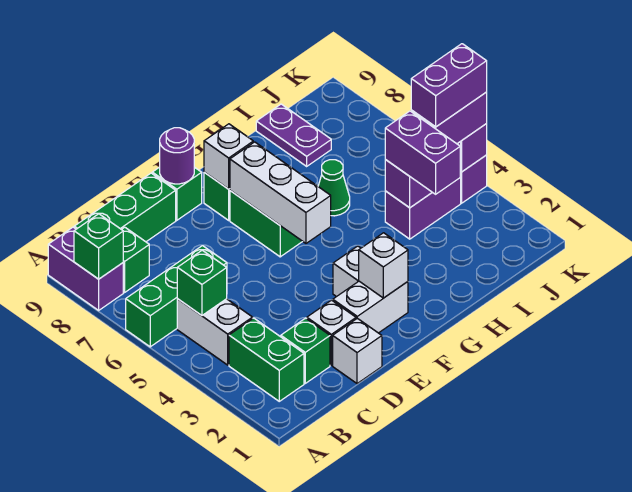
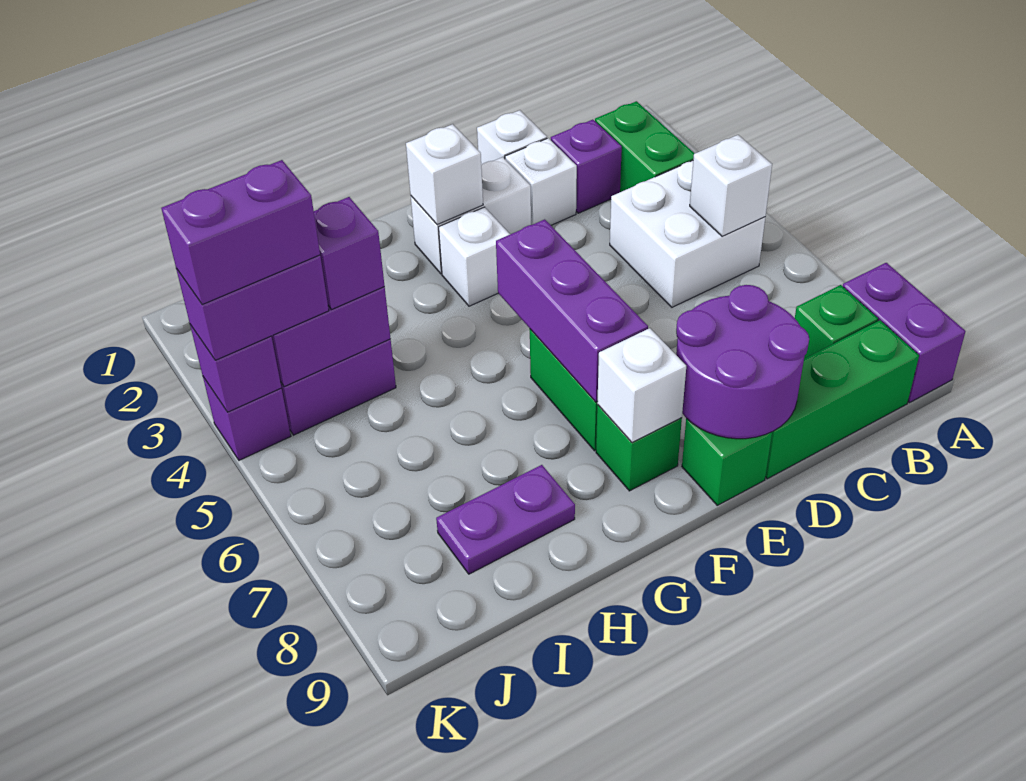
green brick A6:C6 level 1 -> none
green brick A8 level 2 -> none
white brick B4:B5 level 1 -> white brick B4:C5 level 1
green brick B5 level 2 -> white brick B5 level 2
green brick C2 level 1 -> purple brick C2 level 1
purple round brick E9 level 2 -> purple round brick D8:E9 level 2
white brick F5:F7 level 2 -> purple brick F5:F7 level 2
green cone H6 level 1 -> none
purple brick I3:I4 level 3 -> purple brick I4 level 3
purple plate I8:I9 level 1 -> purple plate H8:I8 level 1

